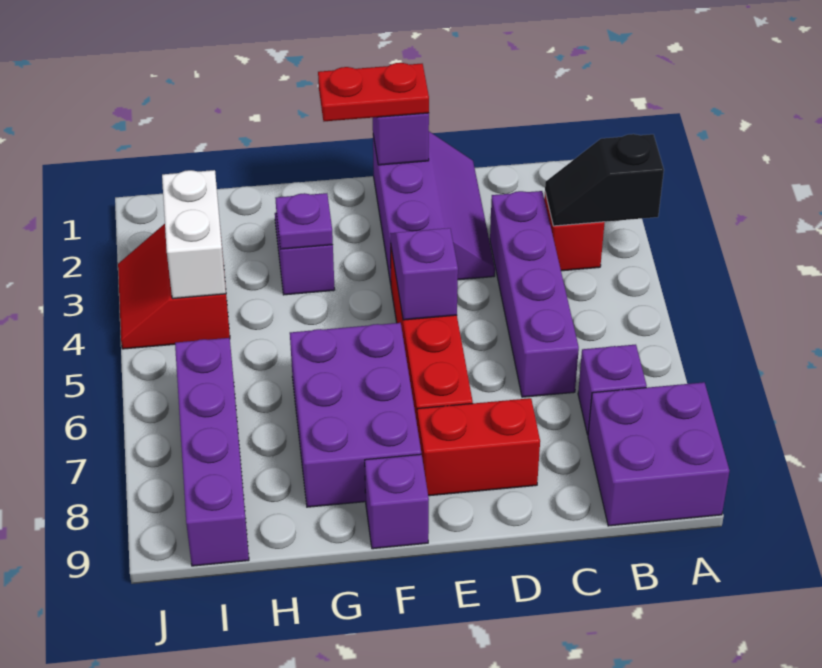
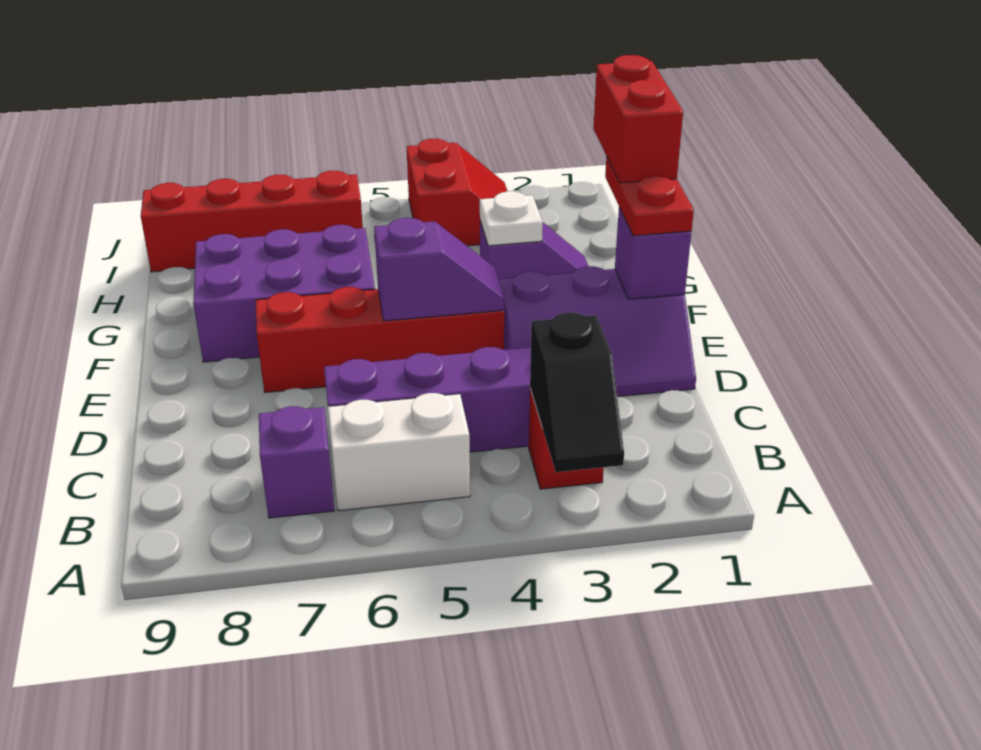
black slope A3:B3 level 2 top A -> black slope A3:B3 level 2 top B
purple brick A8:B9 level 1 -> none
red brick D8:E8 level 1 -> red brick F1:G1 level 4
purple brick F9 level 1 -> none
purple plate G3 level 2 -> white plate G3 level 2
red slope I3:J4 level 1 top I -> red slope I3:J4 level 1 top 4
white brick I3:I4 level 2 -> white brick B5:B6 level 1
purple brick I6:I9 level 1 -> red brick I6:I9 level 1

